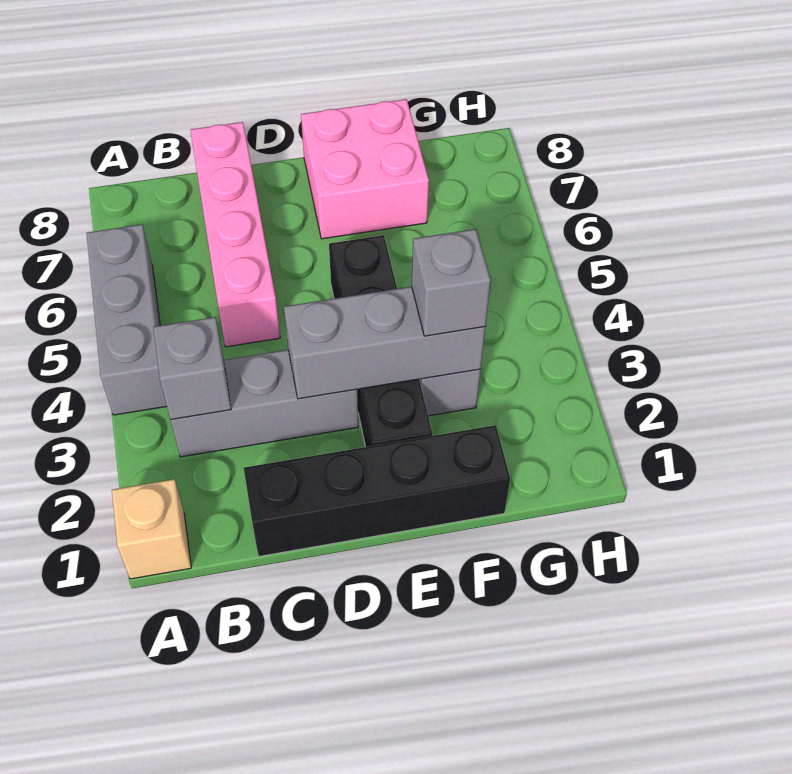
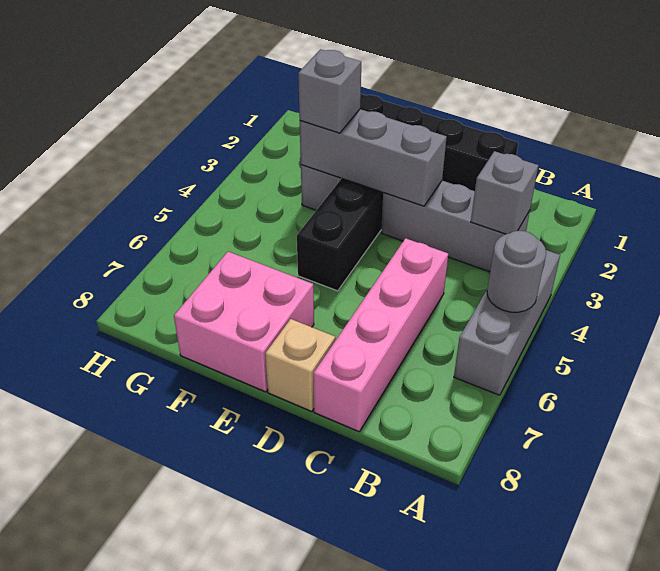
tan brick A1 level 1 -> tan brick D8 level 1
none -> grey round brick A5 level 2

